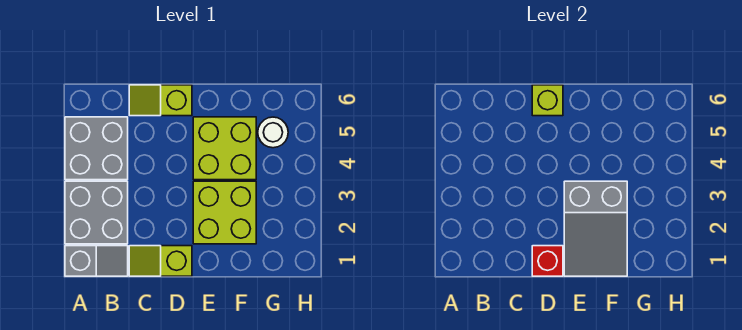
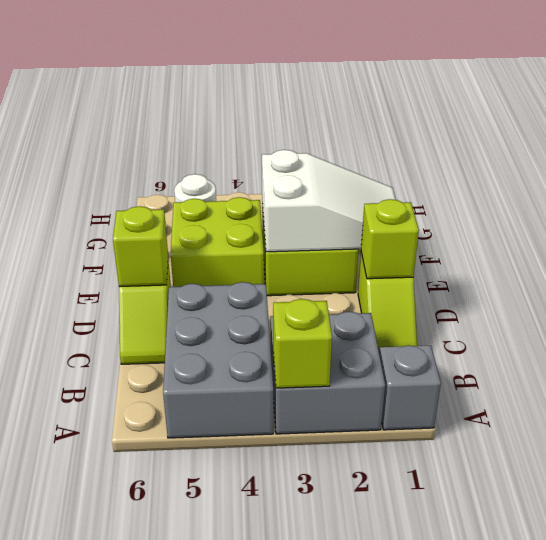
none -> lime brick A3 level 2
grey brick A4:B5 level 1 -> grey brick A4:C5 level 1
red brick D1 level 2 -> lime brick D1 level 2
grey slope E1:F3 level 2 top 3 -> white slope E1:F3 level 2 top 3

